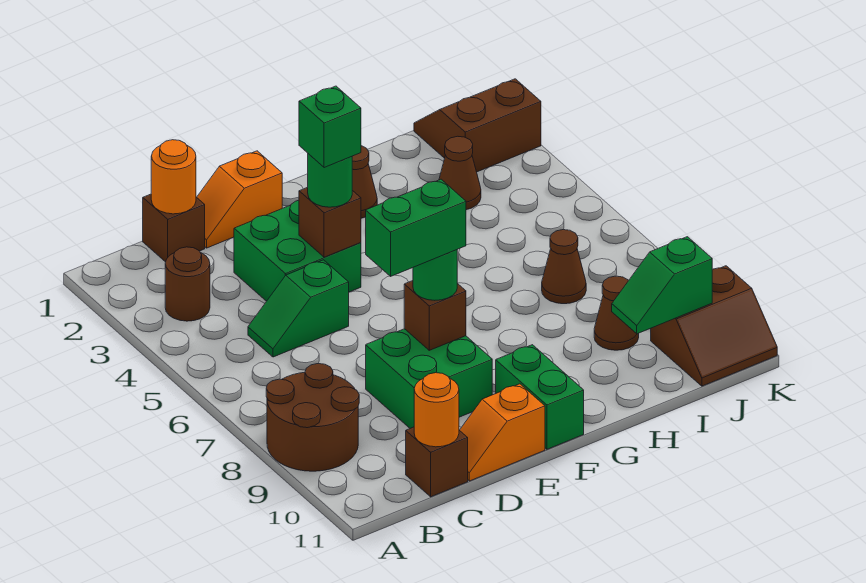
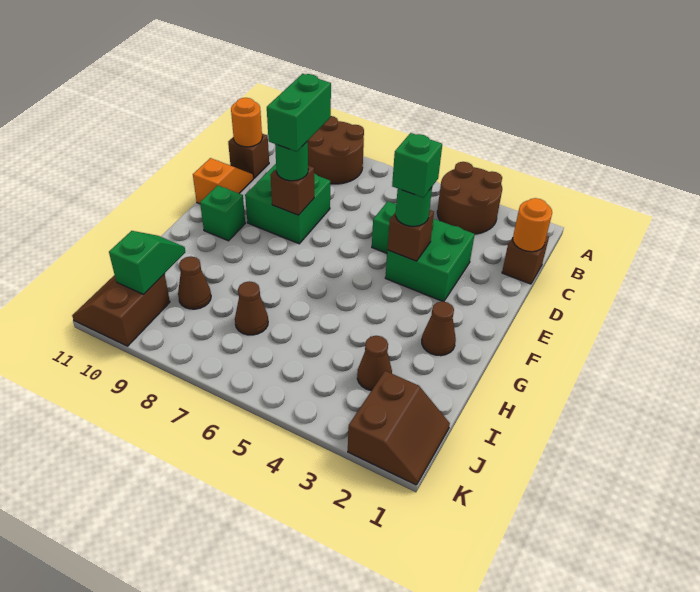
brown round brick B3 level 1 -> brown round brick A3:B4 level 1
orange slope D1:E1 level 1 top E -> none
green brick F10:F11 level 1 -> green brick F10 level 1

